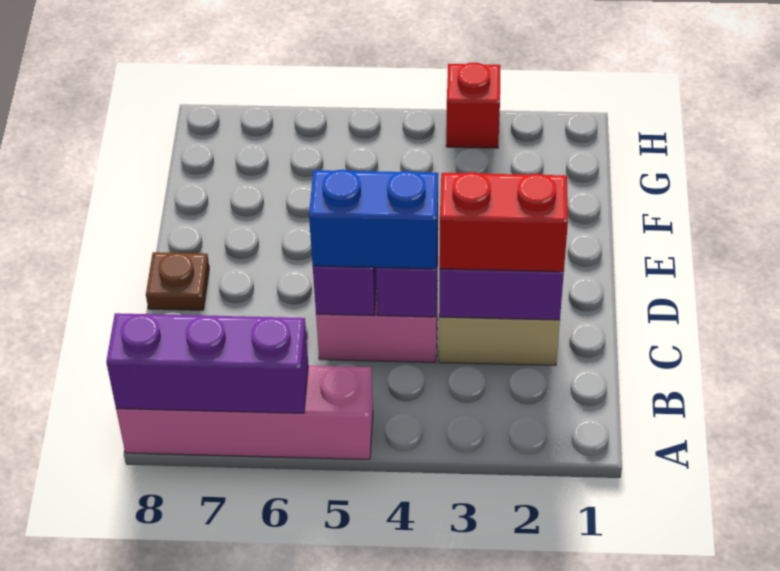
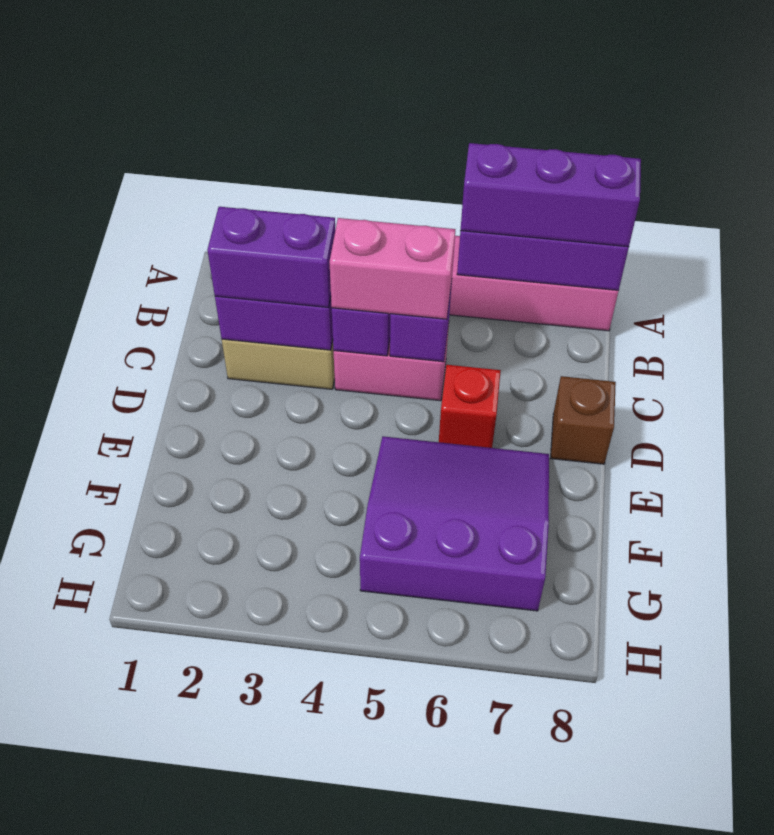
none -> purple brick A6:A8 level 3
red brick C2:C3 level 3 -> purple brick C2:C3 level 3
blue brick C4:C5 level 3 -> pink brick C4:C5 level 3
brown plate D8 level 1 -> brown brick D8 level 1
none -> purple slope E5:G7 level 1 top G
red brick H3 level 1 -> red brick D6 level 1

